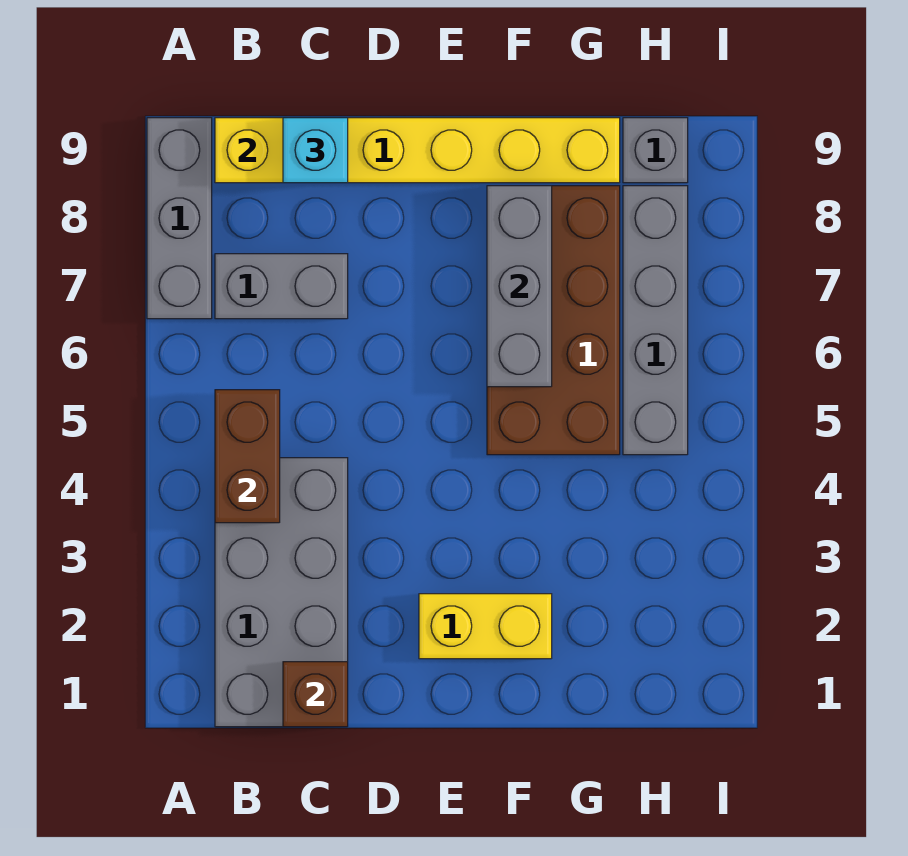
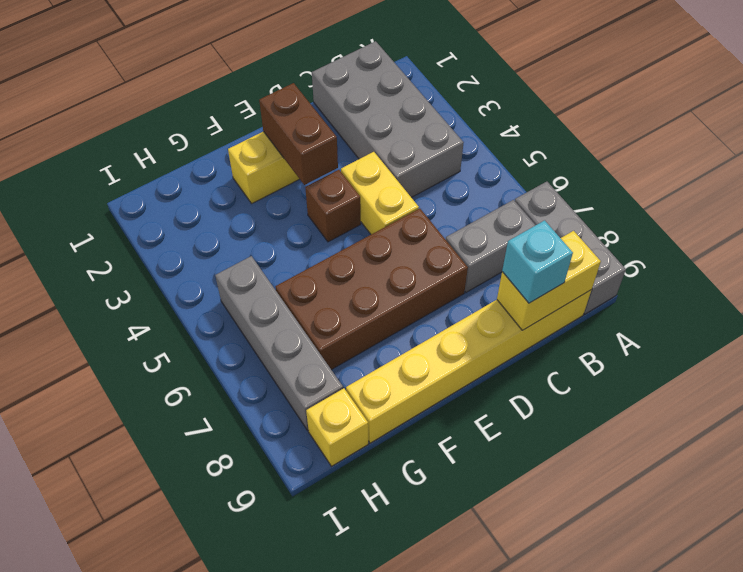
brown brick B4:B5 level 2 -> brown brick E2:E3 level 2
brown brick C1 level 2 -> brown brick E4 level 1
none -> yellow brick D4:D5 level 1
brown brick F5:G8 level 1 -> brown brick D6:G7 level 1
grey brick F6:F8 level 2 -> none
grey brick H9 level 1 -> yellow brick H9 level 1

